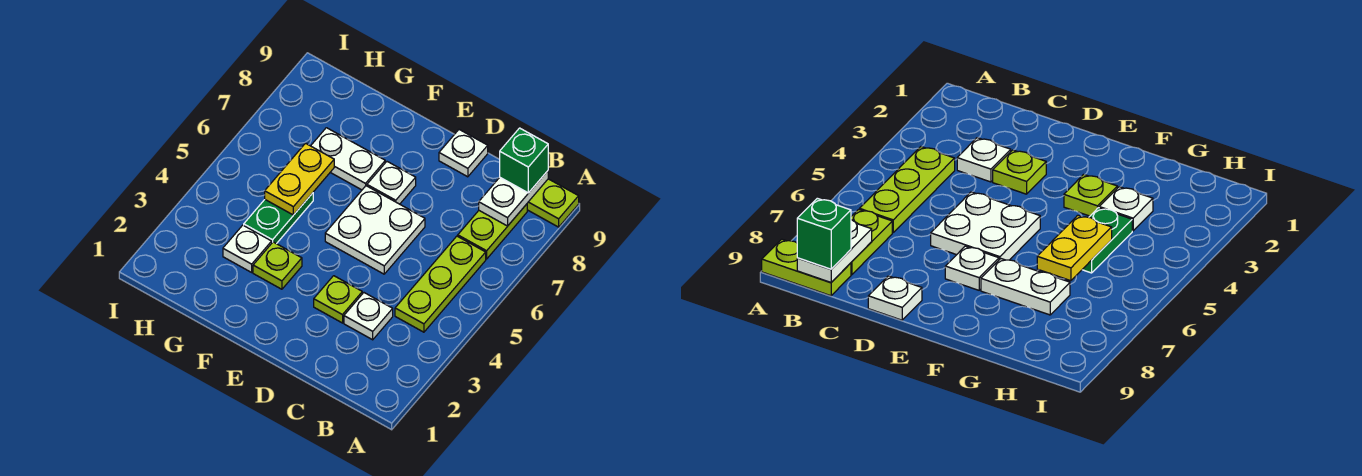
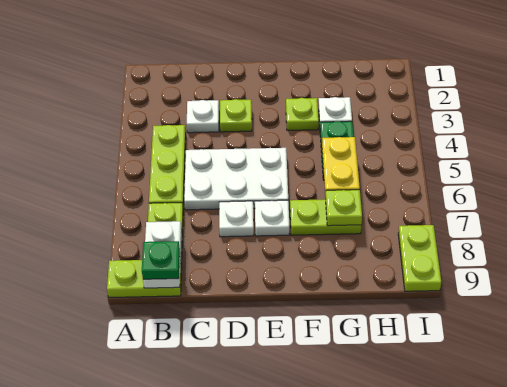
green brick B9 level 3 -> green plate B9 level 3
white plate D5:E6 level 1 -> white plate C5:E6 level 1
white plate D9 level 1 -> white plate D7 level 1
white plate F7:G7 level 1 -> lime plate F7:G7 level 1
none -> lime plate G7 level 2
none -> lime plate I8:I9 level 1

